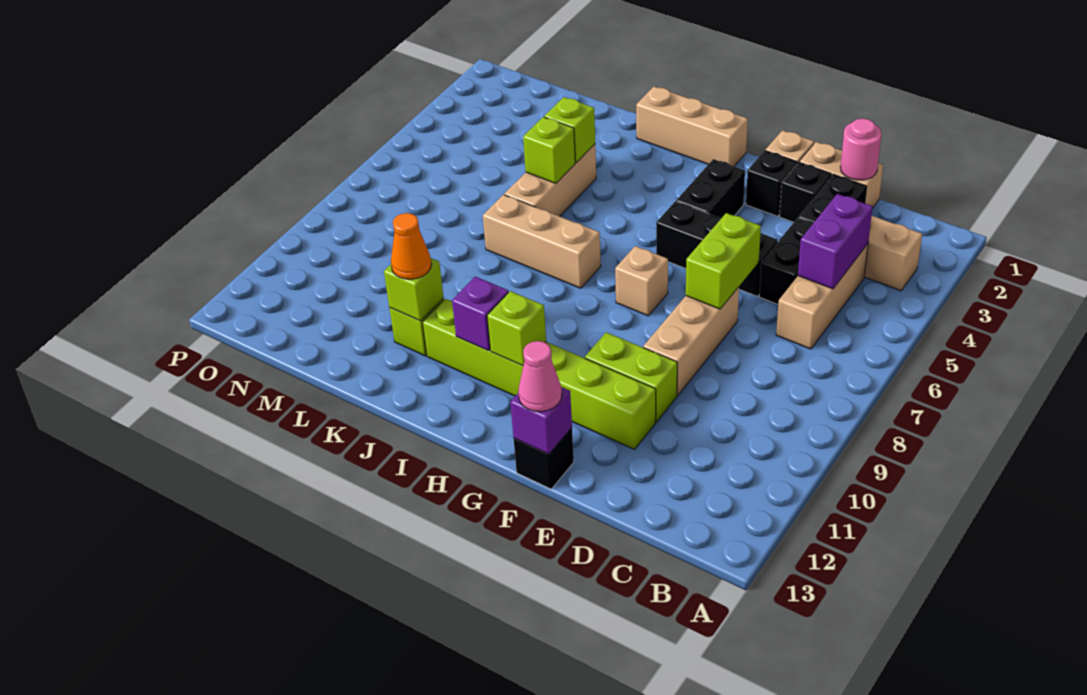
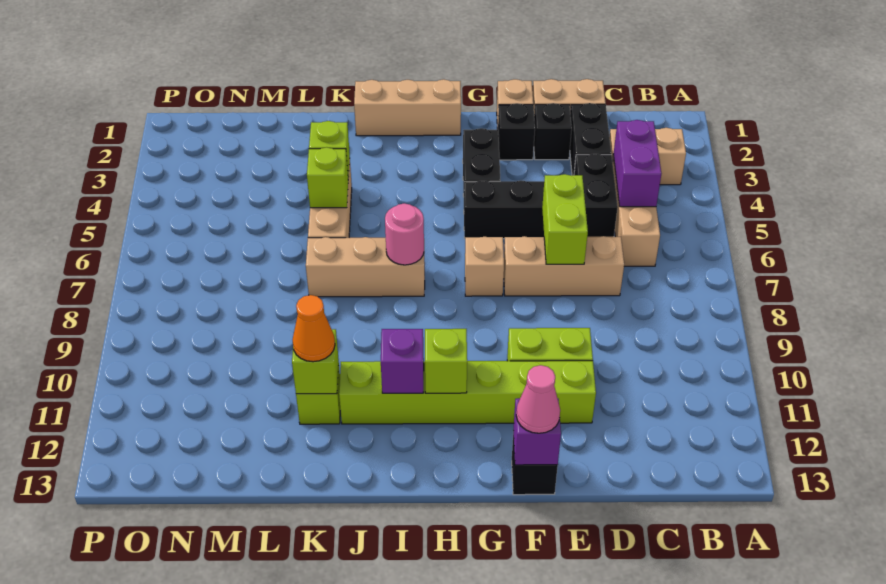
pink round brick D1 level 2 -> pink round brick I7 level 2
tan brick E7:E9 level 1 -> tan brick D7:F7 level 1

